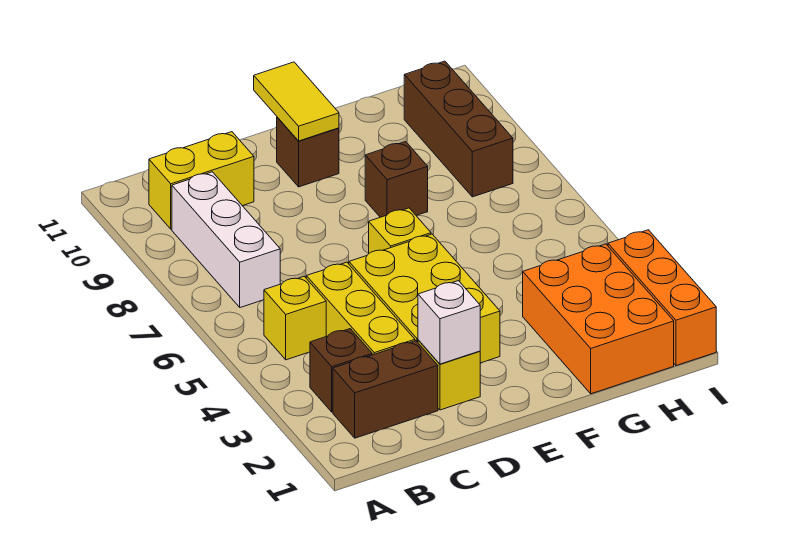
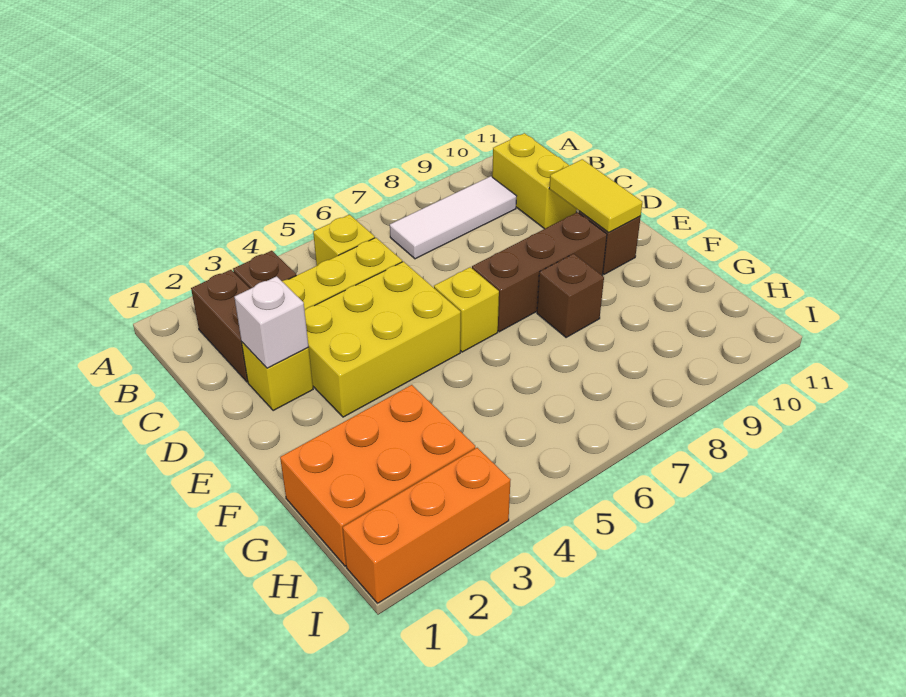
white brick B7:B9 level 1 -> white tile B7:B9 level 1
yellow tile E10:E11 level 2 -> yellow tile D10:E10 level 2
brown brick H8:H10 level 1 -> brown brick E7:E9 level 1

